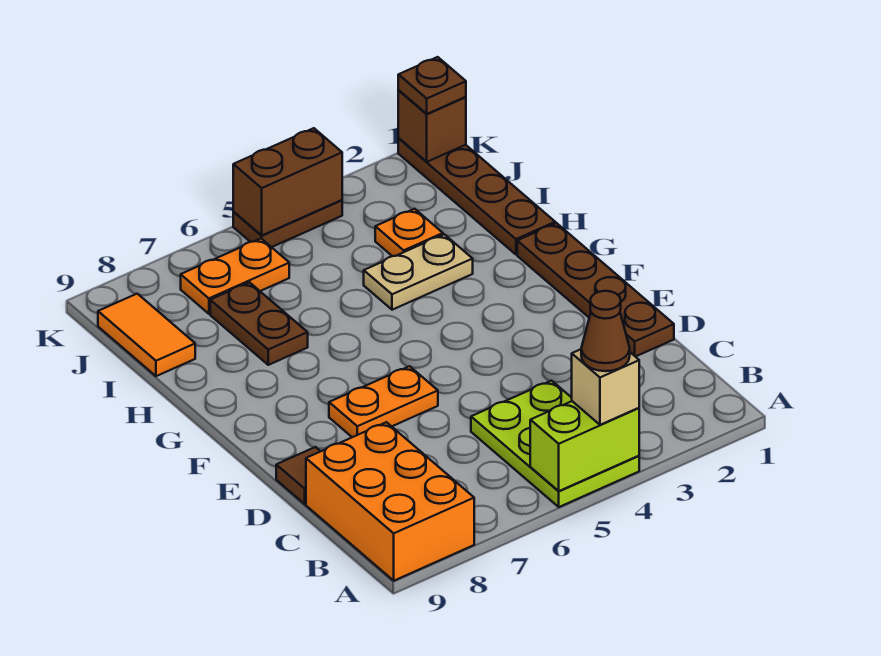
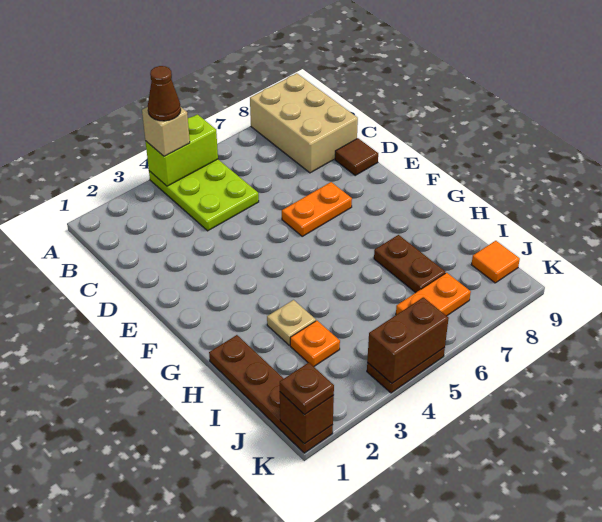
orange brick A8:C9 level 1 -> tan brick A8:C9 level 1
brown plate D1:G1 level 1 -> none
tan plate H3:H4 level 1 -> tan plate H3 level 1
orange tile I9:J9 level 1 -> orange tile J9 level 1

